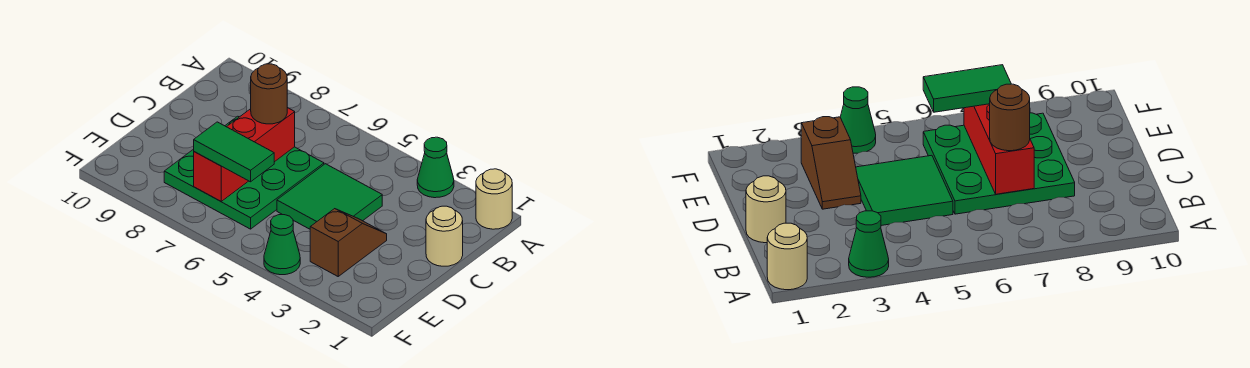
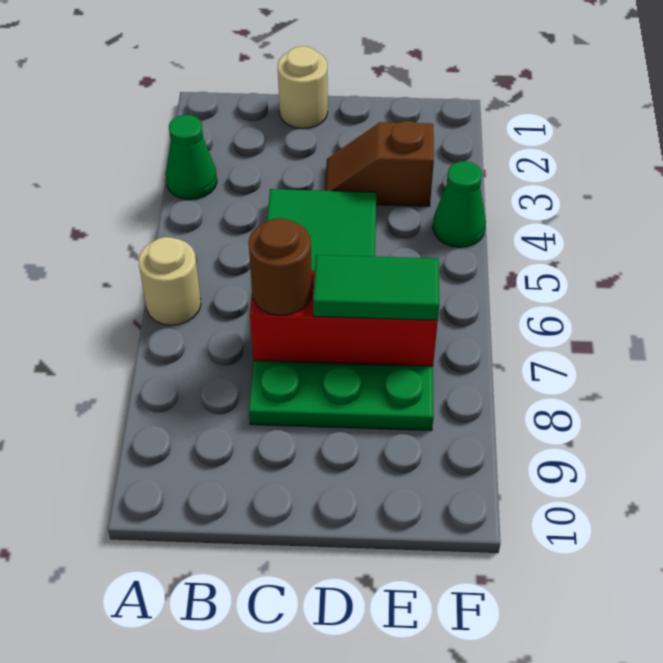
tan round brick A1 level 1 -> tan round brick A6 level 1
green tile E6:E7 level 3 -> green tile D7:E7 level 3

